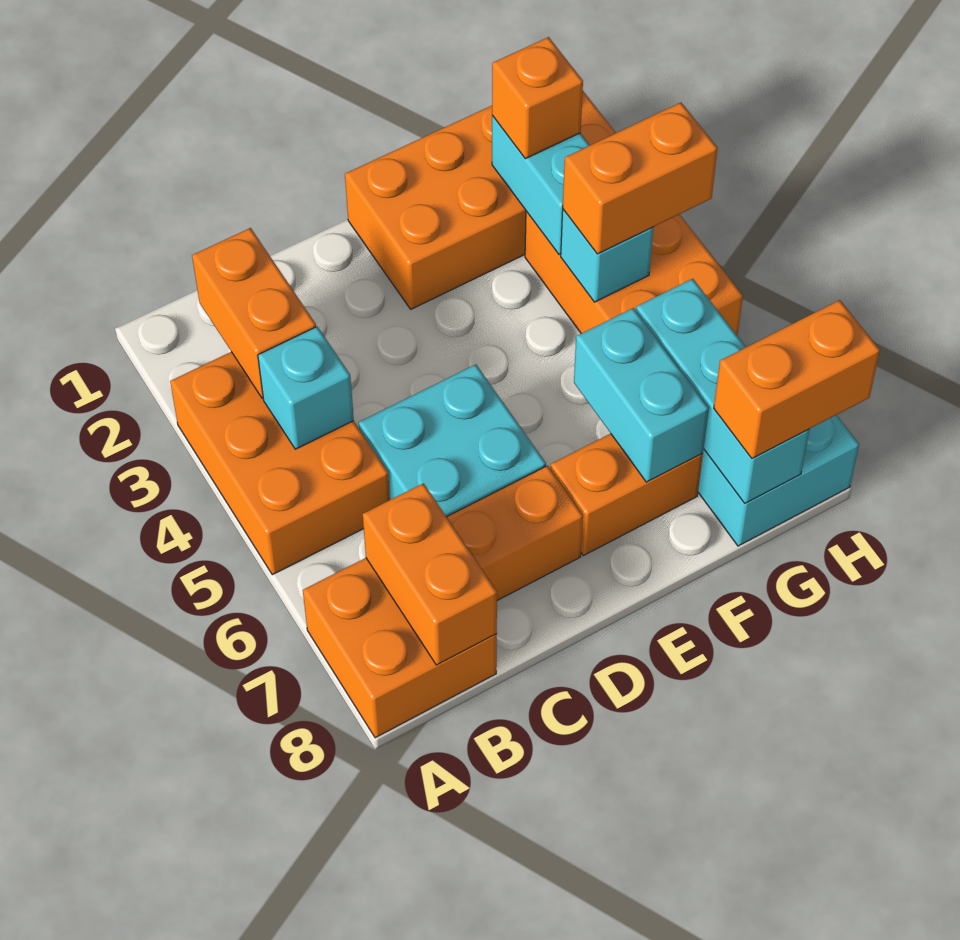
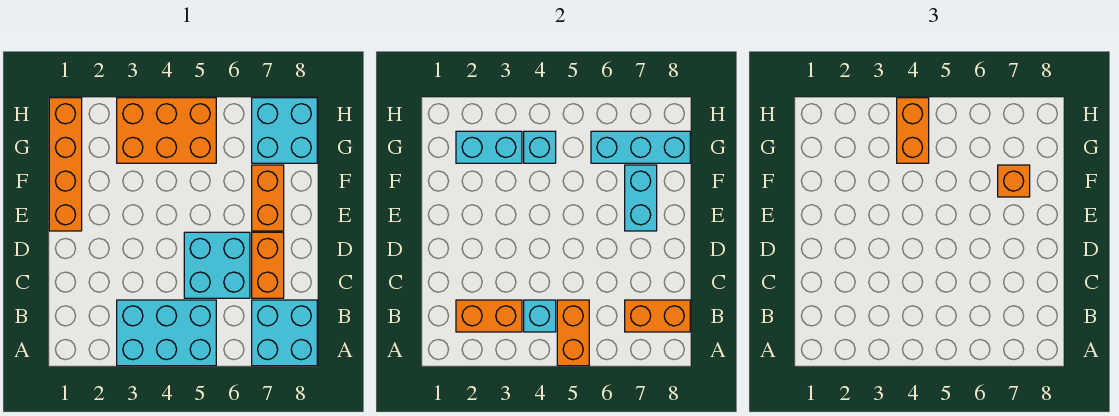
orange brick A3:B5 level 1 -> cyan brick A3:B5 level 1
orange brick A7:B8 level 1 -> cyan brick A7:B8 level 1
orange brick E1:H2 level 1 -> orange brick E1:H1 level 1
cyan brick F6:F7 level 2 -> cyan brick E7:F7 level 2
orange brick G2 level 3 -> orange brick F7 level 3
orange brick G8:H8 level 3 -> orange brick A5:B5 level 2

